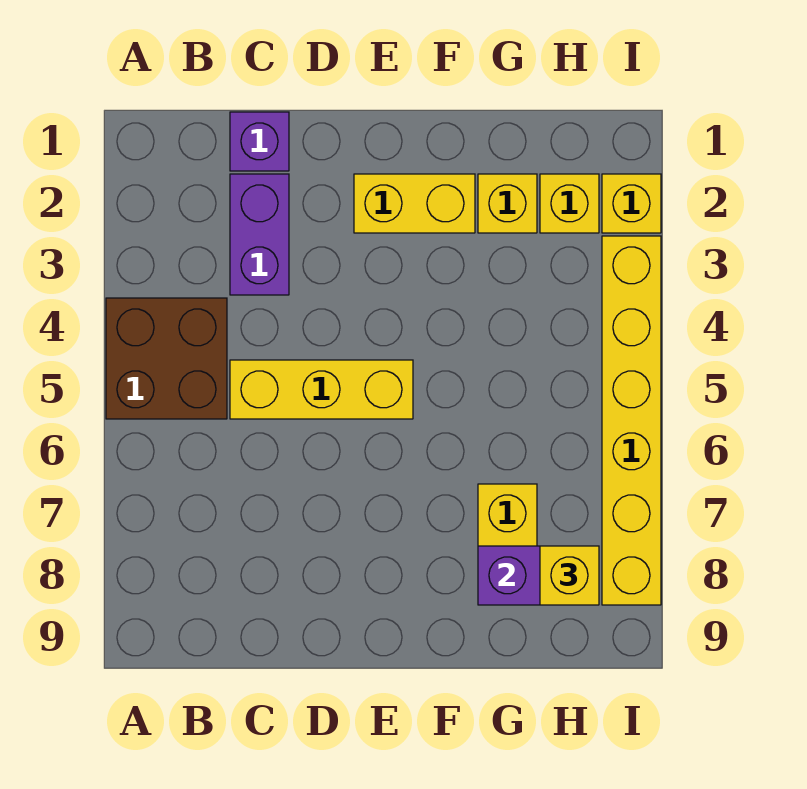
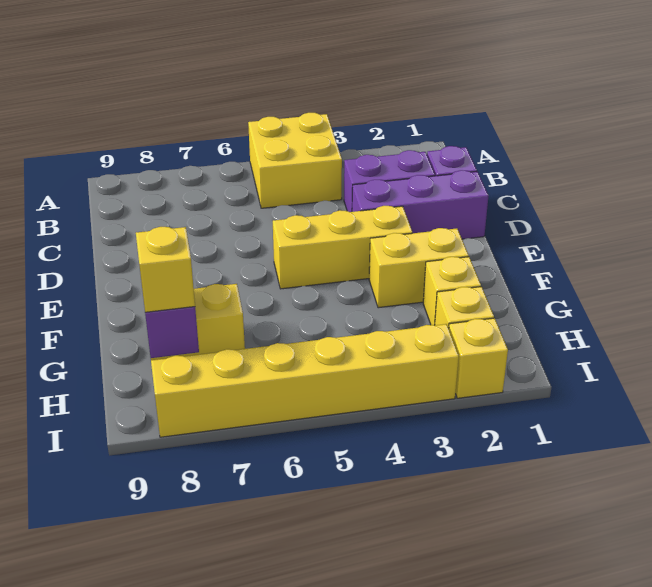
brown brick A4:B5 level 1 -> yellow brick A4:B5 level 1
yellow brick C5:E5 level 1 -> yellow brick E3:E5 level 1
none -> purple brick D1:D3 level 1
yellow brick E2:F2 level 1 -> yellow brick F2:F3 level 1

